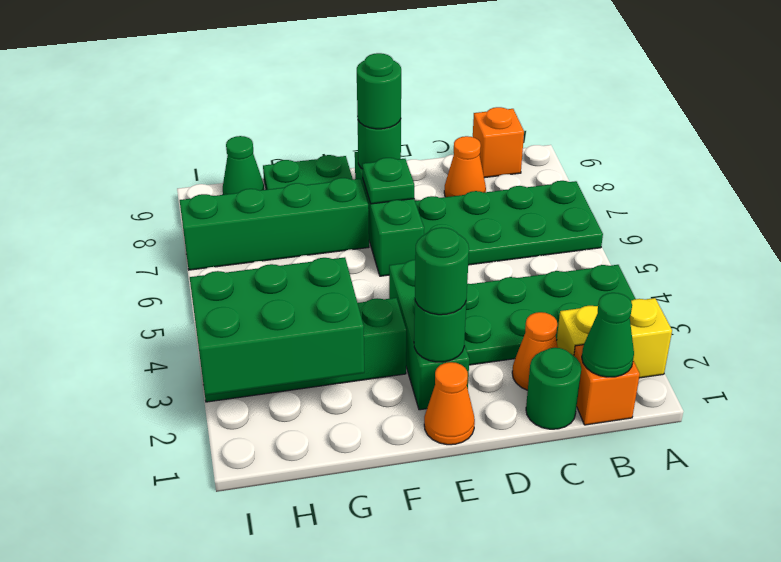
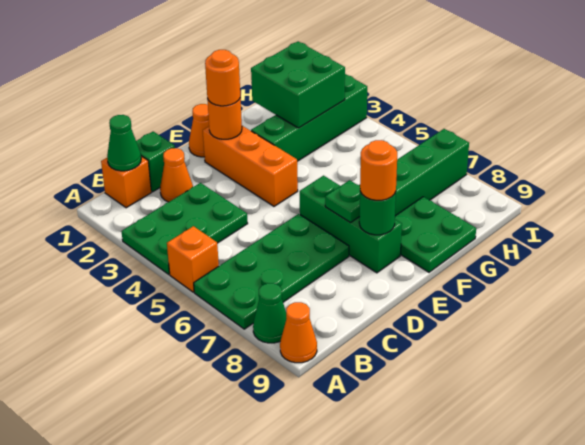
yellow brick A2:B2 level 1 -> none
green plate A3:D4 level 1 -> green plate A3:C4 level 1
orange brick B9 level 1 -> orange brick A5 level 1
green round brick C1 level 1 -> green brick C1 level 1
orange cone C8 level 1 -> orange cone A9 level 1
green brick E2:E4 level 1 -> orange brick E2:E4 level 1
green round brick E2 level 2 -> orange round brick E2 level 2
green round brick E2 level 3 -> orange round brick E2 level 3
green round brick E8 level 3 -> orange round brick E8 level 3
green brick G2:I3 level 2 -> green brick G2:H3 level 2
green cone H9 level 1 -> green cone A8 level 1

